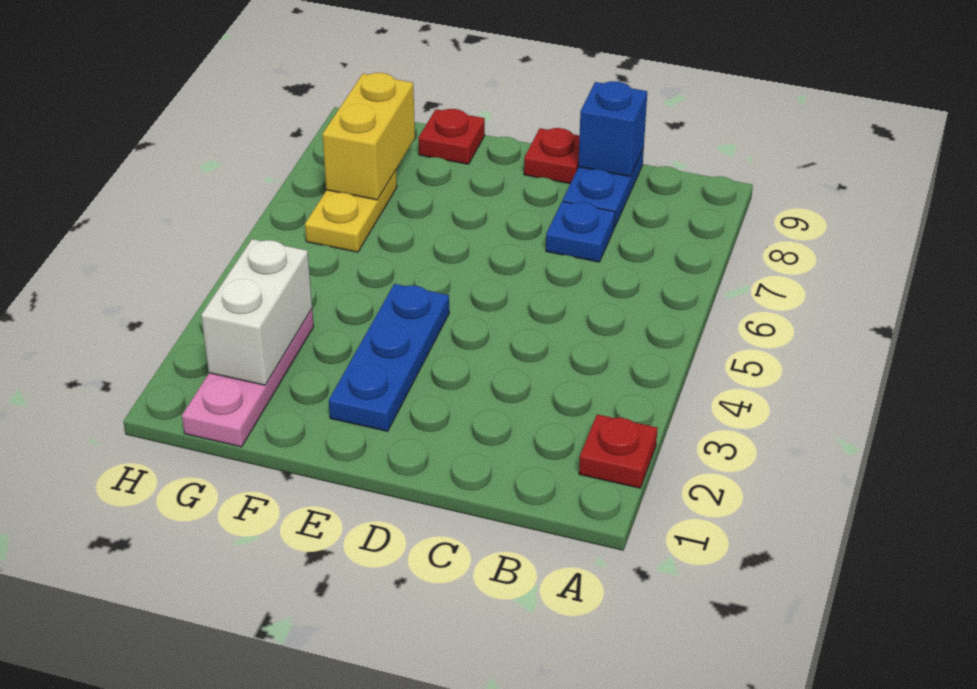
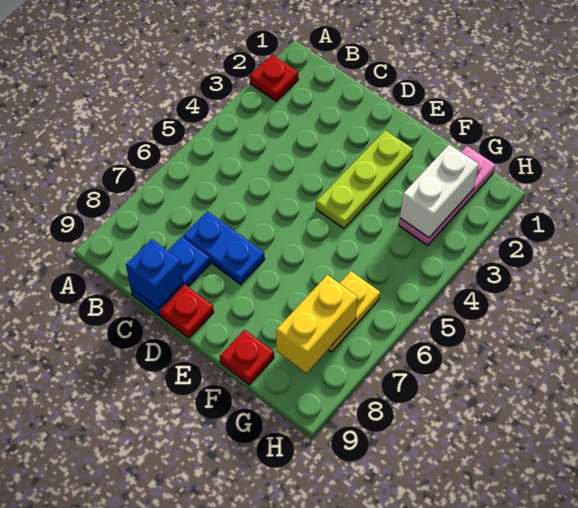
blue plate C7 level 1 -> blue plate C7:D7 level 1
blue plate E2:E4 level 1 -> lime plate E2:E4 level 1

